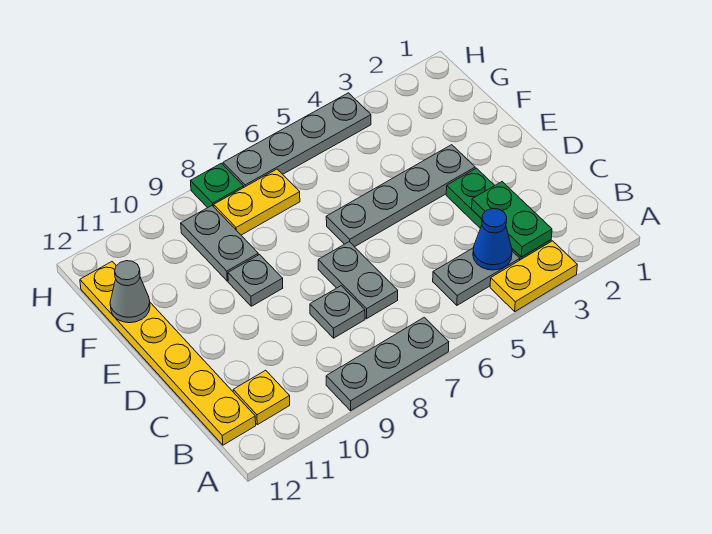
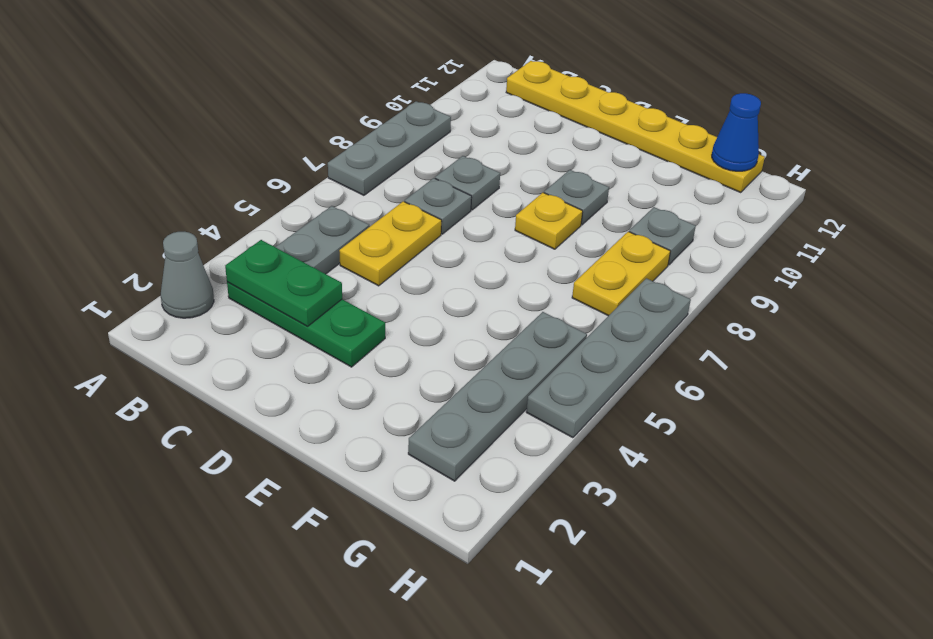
yellow plate A3:A4 level 1 -> yellow plate C5:C6 level 1
blue cone B4 level 2 -> blue cone G12 level 2
yellow plate B11 level 1 -> yellow plate E8 level 1
grey plate C7:D7 level 1 -> grey plate C7 level 1
grey plate E3:E6 level 1 -> grey plate G2:G5 level 1
grey plate F9:G9 level 1 -> grey plate G9 level 1
grey cone F12 level 2 -> grey cone A2 level 1
green plate H8 level 1 -> none

